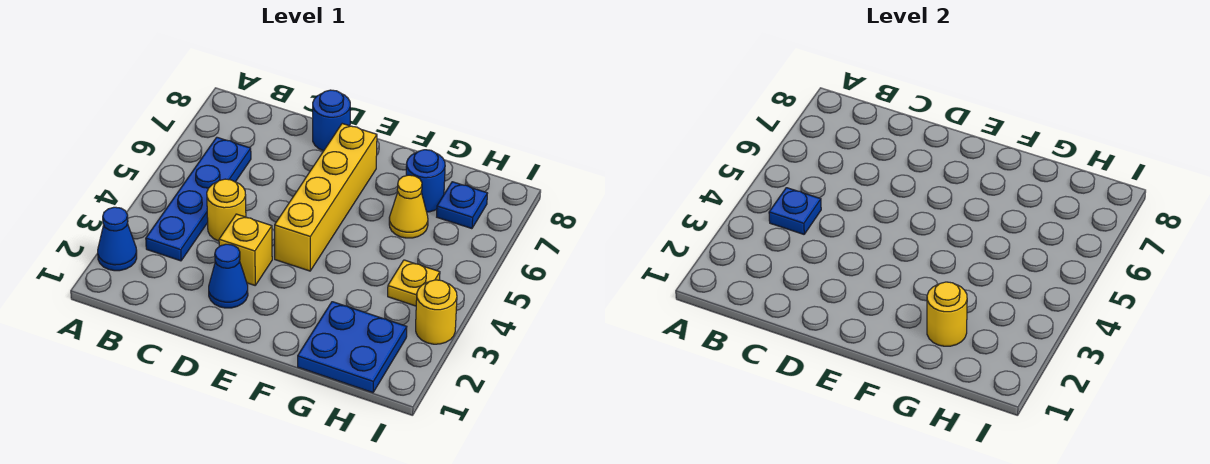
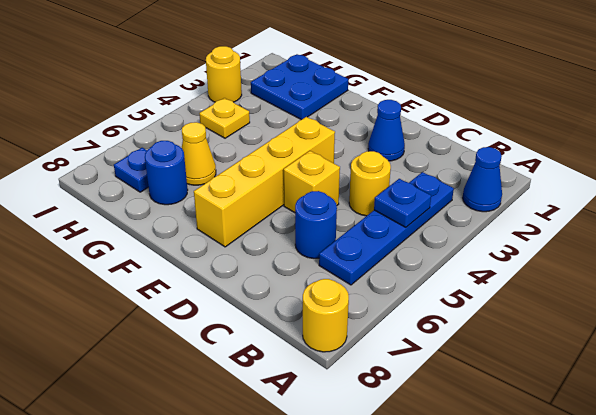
yellow brick D3 level 1 -> yellow brick D5 level 1
blue round brick D8 level 1 -> blue round brick C6 level 1
yellow round brick G2 level 2 -> yellow round brick A8 level 1

